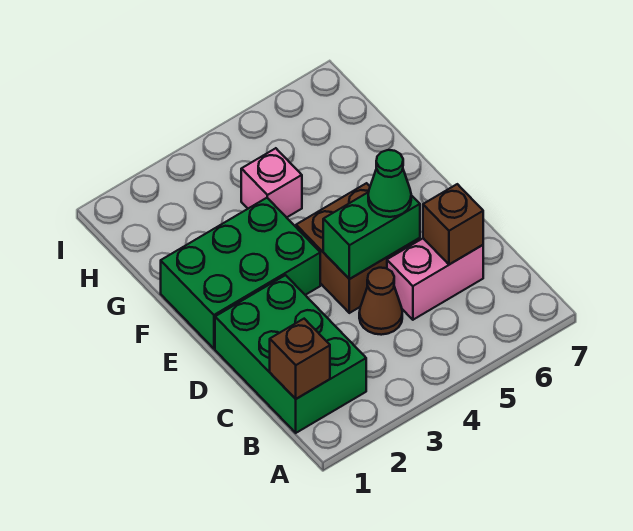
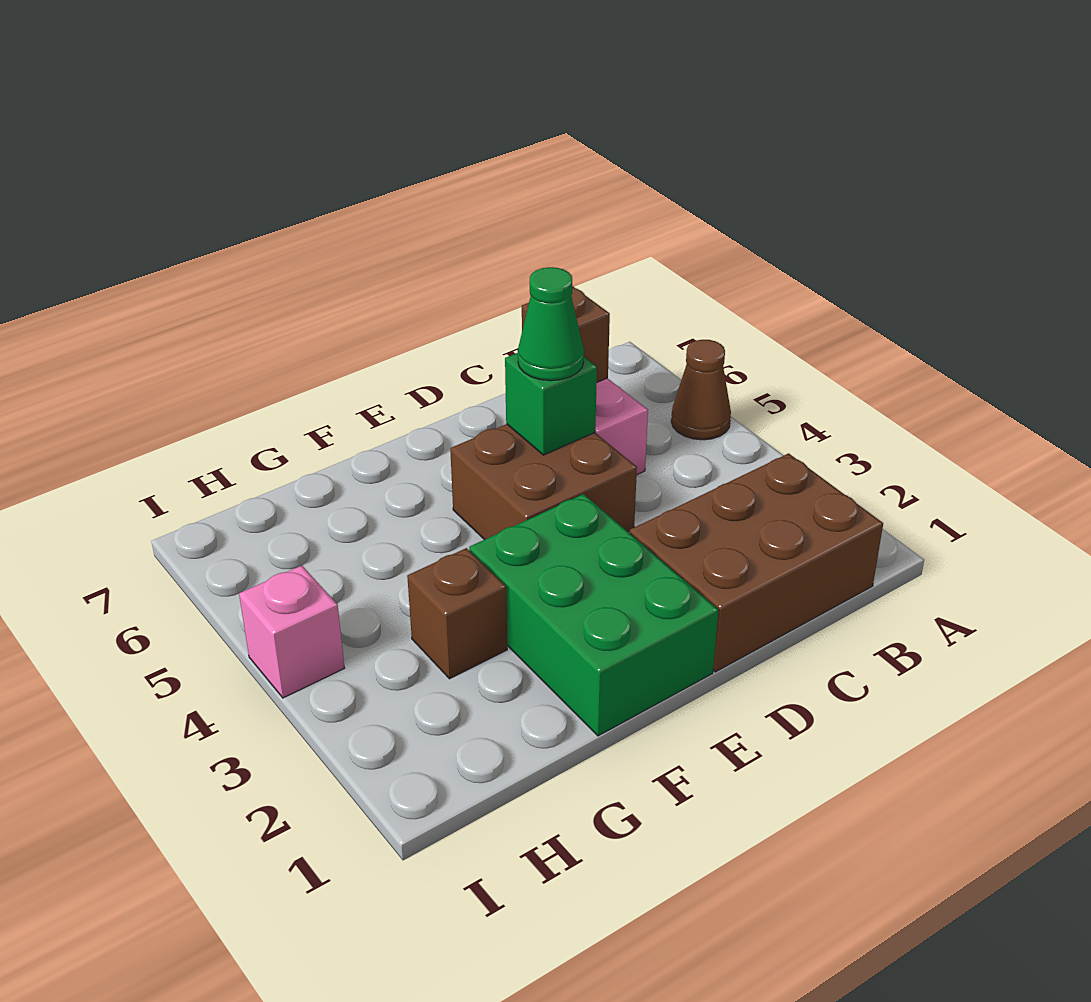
green brick B1:D2 level 1 -> brown brick B1:D2 level 1
brown brick B1 level 2 -> brown brick G3 level 1
brown cone C4 level 1 -> brown cone A5 level 1
green brick D4:D5 level 2 -> green brick D5 level 2
pink brick G4 level 1 -> pink brick I4 level 1

